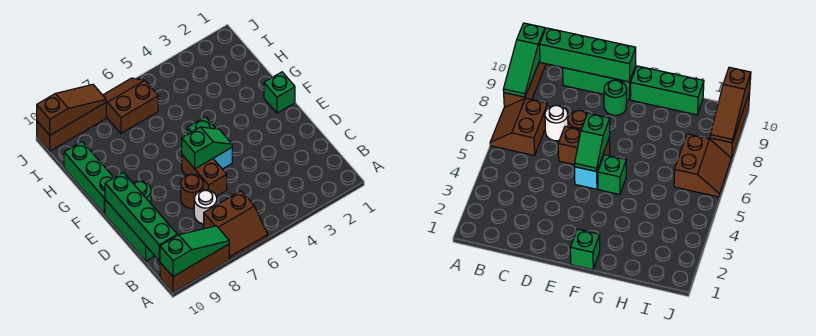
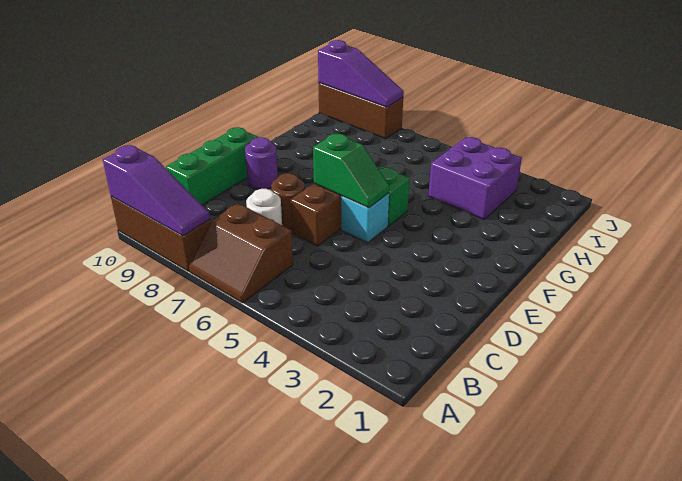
green slope A8:A10 level 2 top 10 -> purple slope A8:A10 level 2 top 10
green brick B10:E10 level 2 -> none
green round brick E9 level 1 -> purple round brick E9 level 1
green brick F1 level 1 -> none
green brick F10:H10 level 1 -> none
none -> purple brick H3:I4 level 1
brown slope I6:J7 level 1 top I -> none
brown slope J8:J10 level 2 top 10 -> purple slope J8:J10 level 2 top 10

